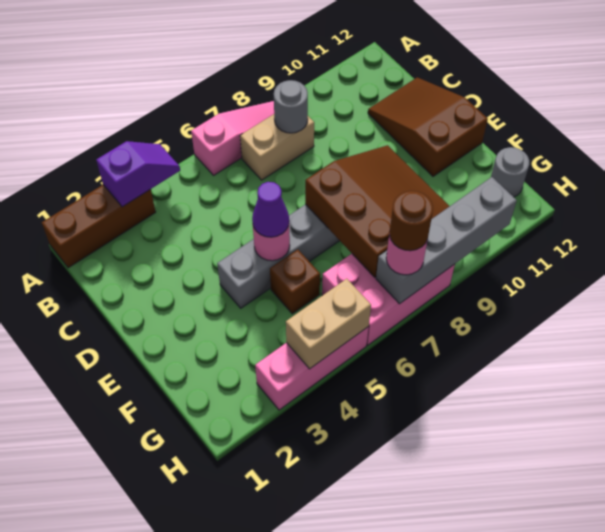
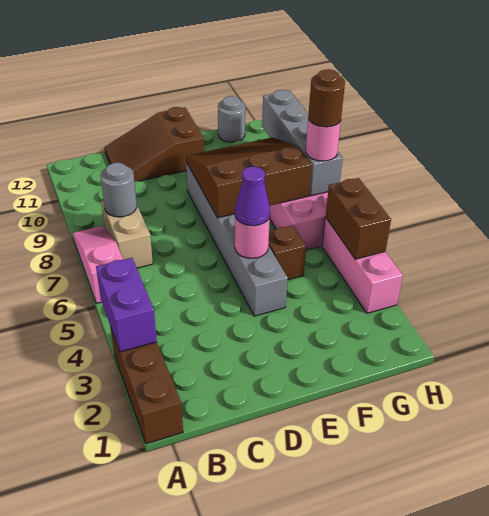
purple slope A3:A4 level 2 top 3 -> purple brick A3:A4 level 2
tan brick H4:H5 level 2 -> brown brick H4:H5 level 2

